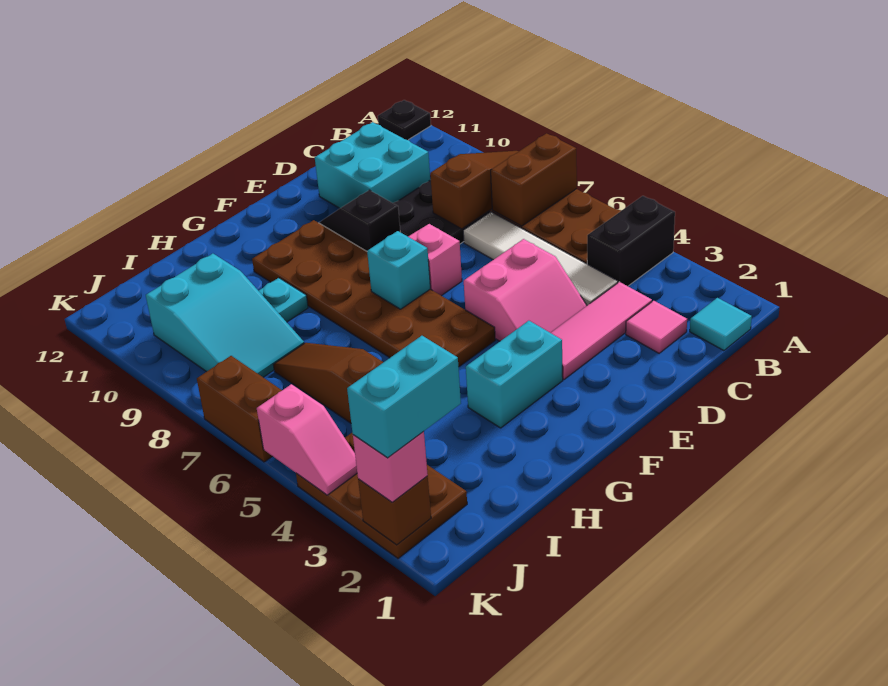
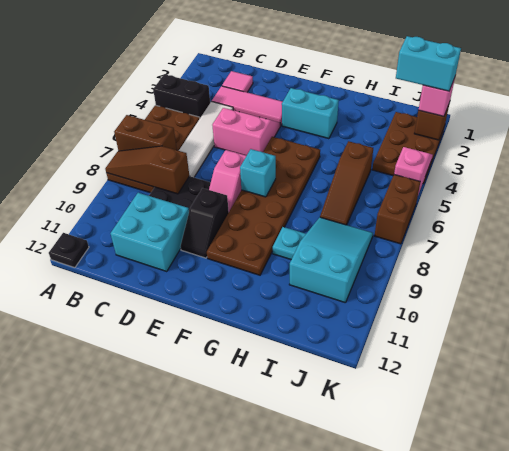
cyan tile B1 level 1 -> none

